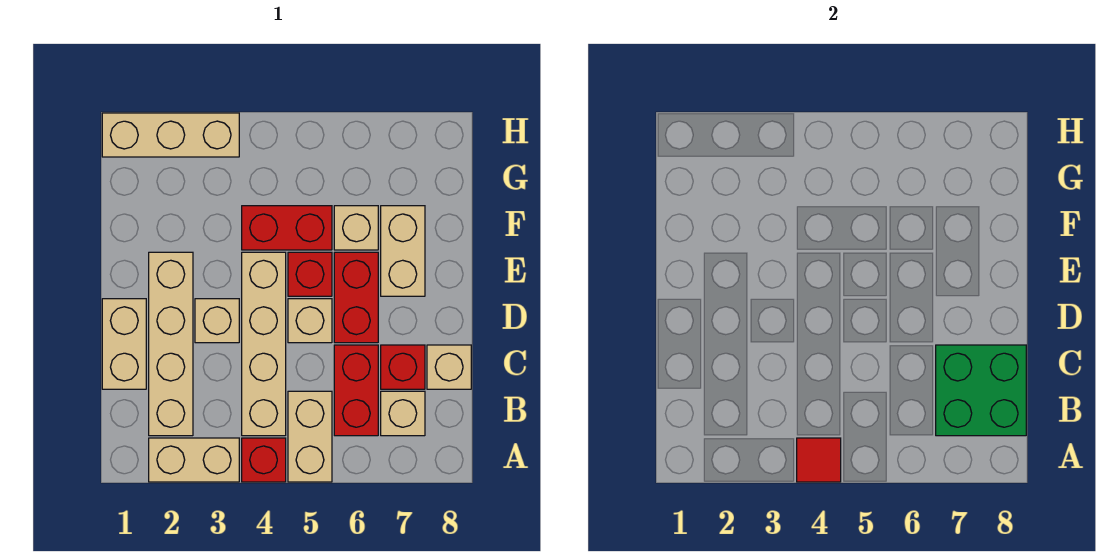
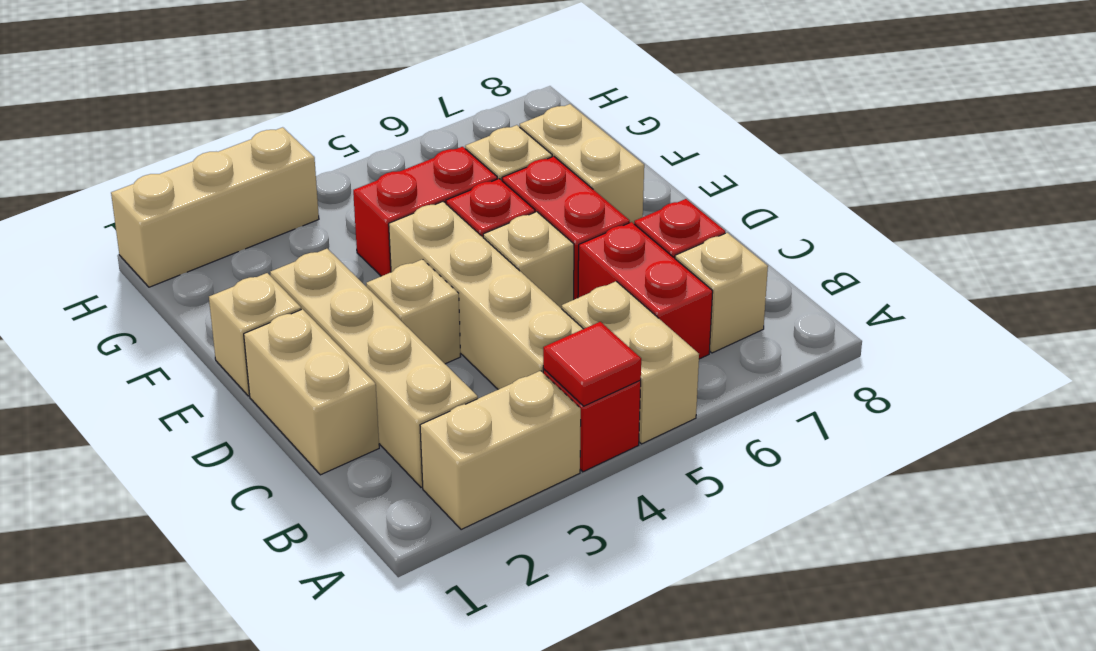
green brick B7:C8 level 2 -> none
tan brick C8 level 1 -> tan brick E1 level 1

